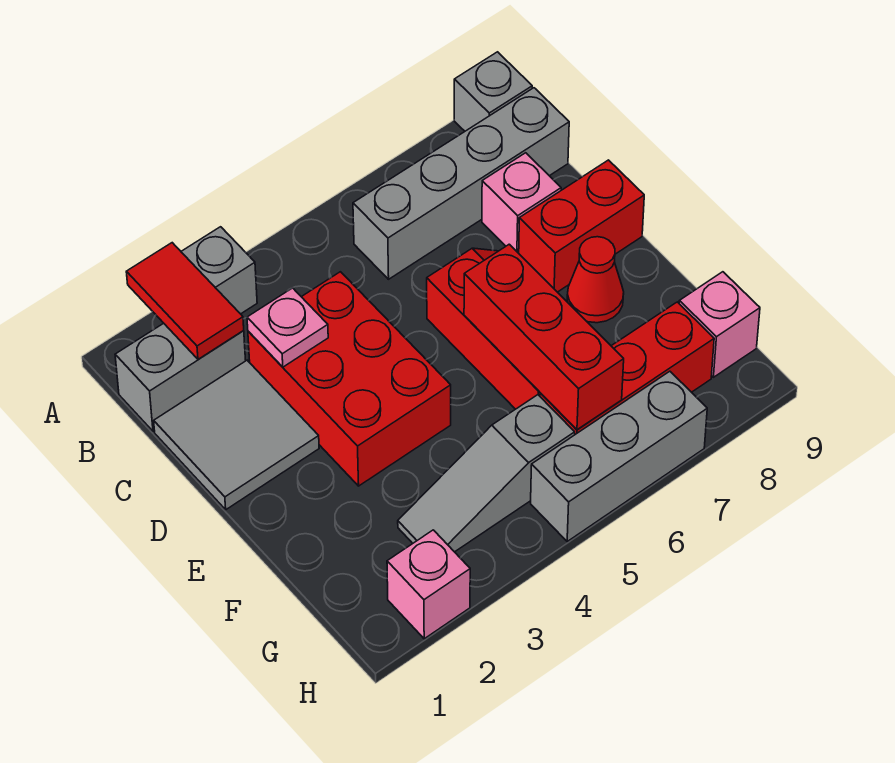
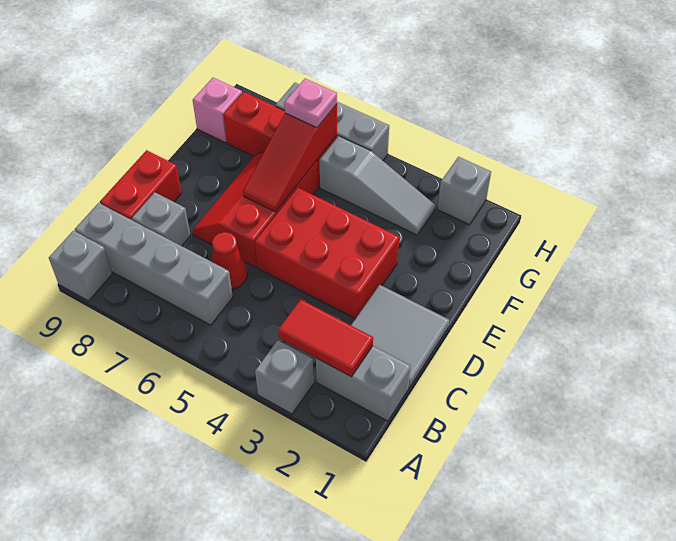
red tile A2:B2 level 2 -> red tile B2:B3 level 2
red brick C3:E4 level 1 -> red brick D3:E5 level 1
pink plate C3 level 2 -> pink plate G6 level 3
pink brick C8 level 1 -> grey brick C8 level 1
red brick D8:D9 level 1 -> red brick C9:D9 level 1
red brick E6:G6 level 2 -> red slope E6:G6 level 2 top G
red cone E8 level 1 -> red cone C6 level 1
pink brick H2 level 1 -> grey brick H2 level 1

